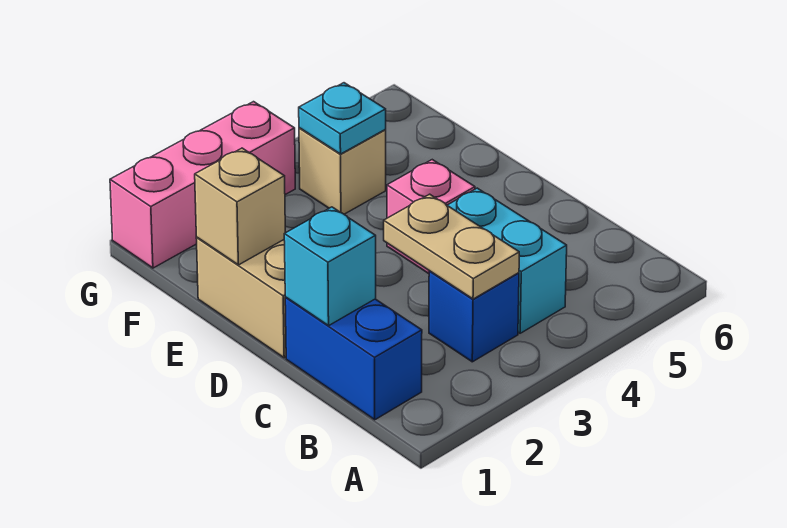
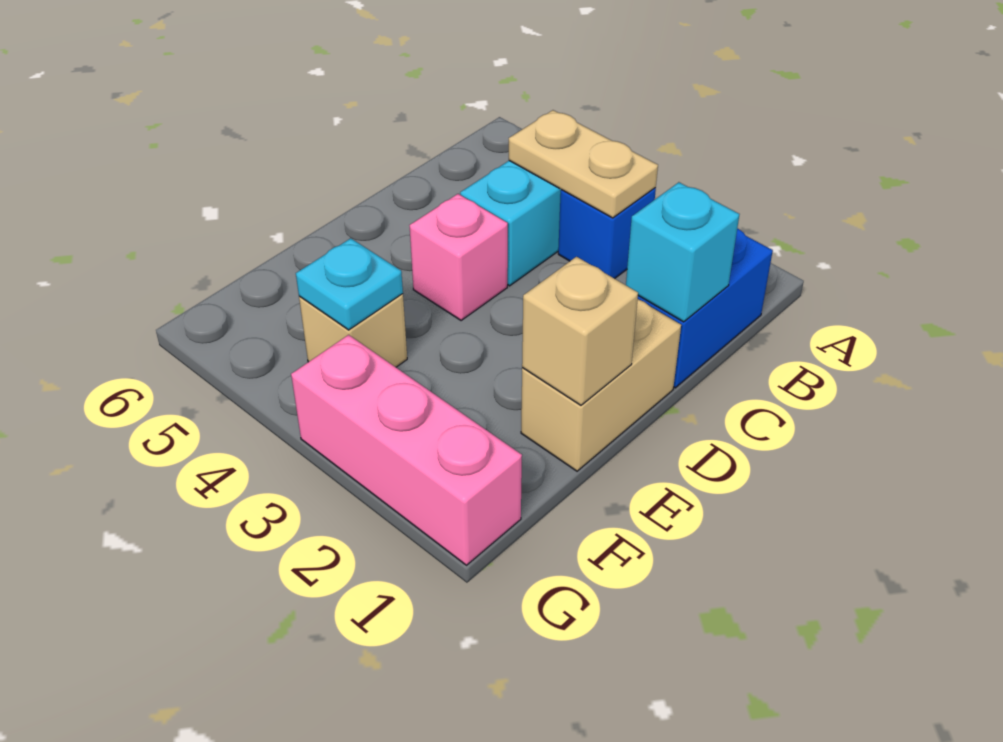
tan plate B3:C3 level 2 -> tan plate B3:B4 level 2

